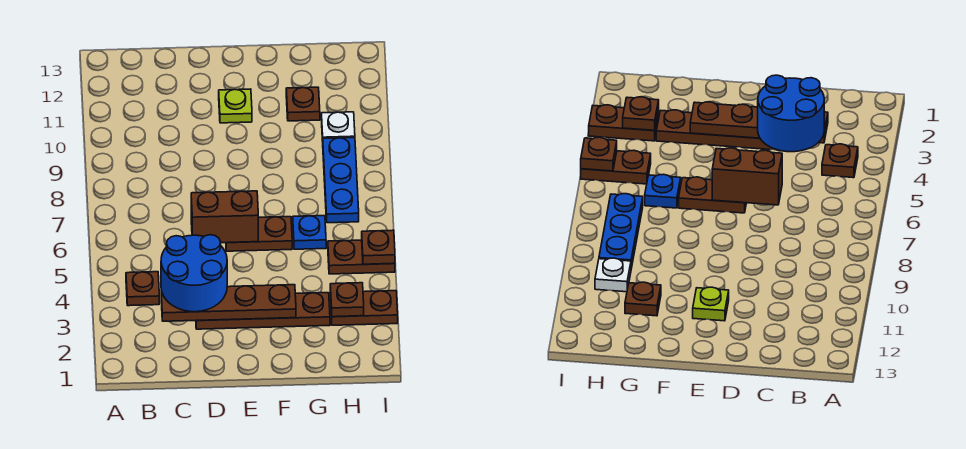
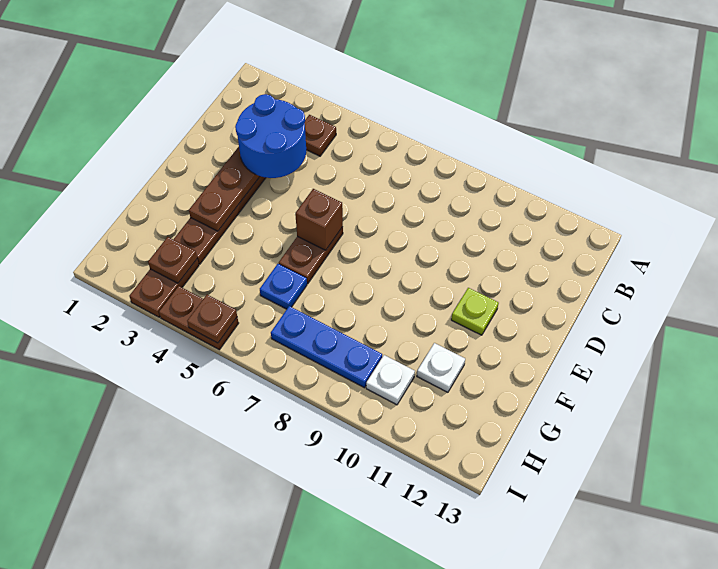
brown brick D6:E6 level 2 -> brown brick E6 level 2
brown plate G11 level 1 -> white plate G11 level 1
brown plate H5:I5 level 1 -> brown plate I4:I5 level 1

